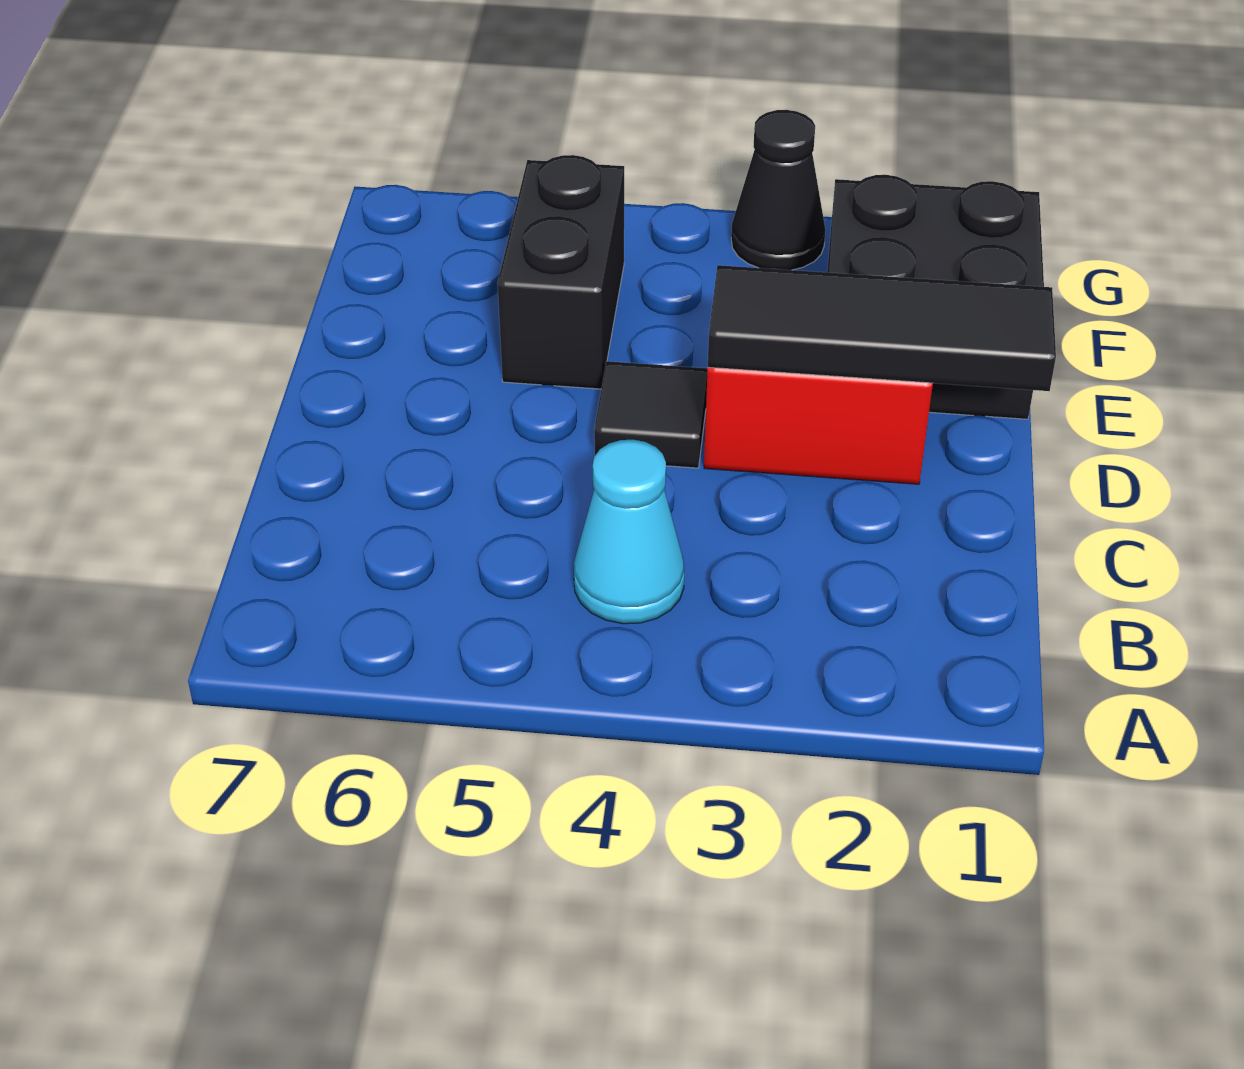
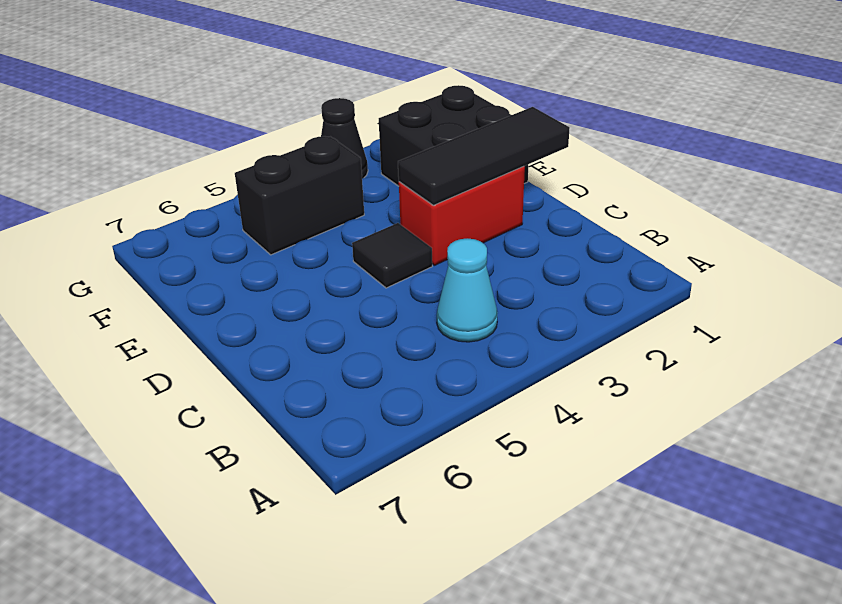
black brick E5:F5 level 1 -> black brick F4:F5 level 1

